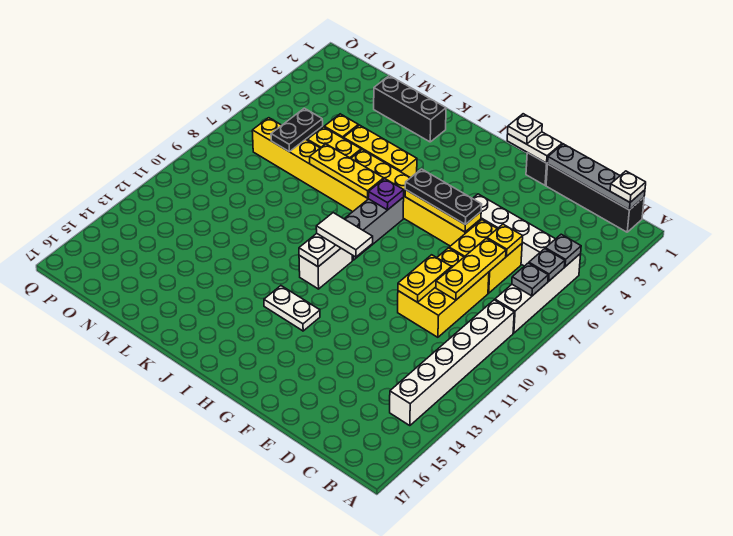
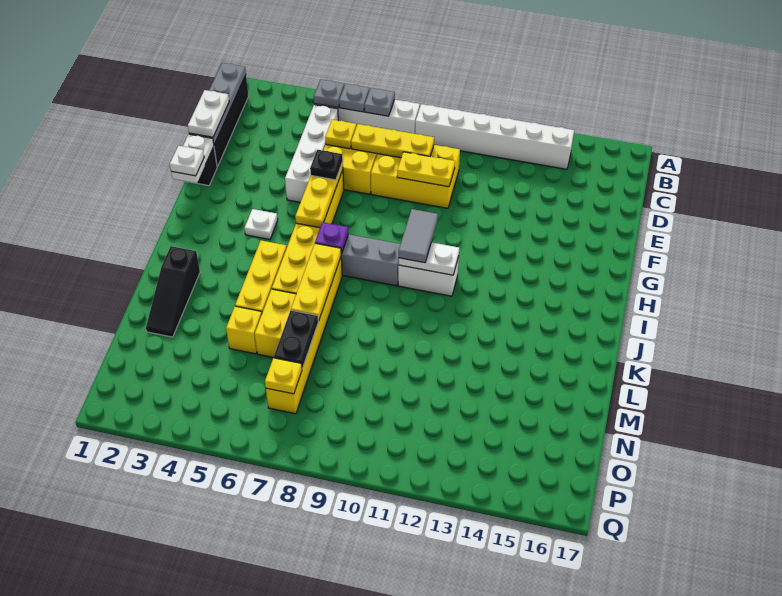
white plate B1 level 3 -> white plate H4 level 1
black plate F6:H6 level 3 -> black plate F6 level 3
white tile H10:I10 level 3 -> grey tile H10:I10 level 3
white plate H13:I13 level 1 -> white plate D1:E1 level 3
black brick K2:M2 level 1 -> black slope K2:M2 level 1 top K
black plate N6:N7 level 2 -> black plate M7:N7 level 2
none -> yellow plate O7 level 2

